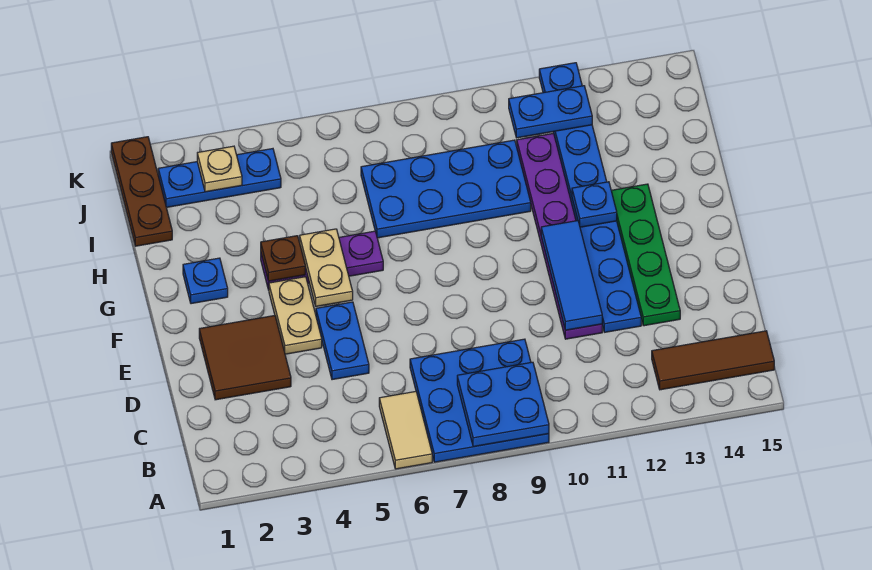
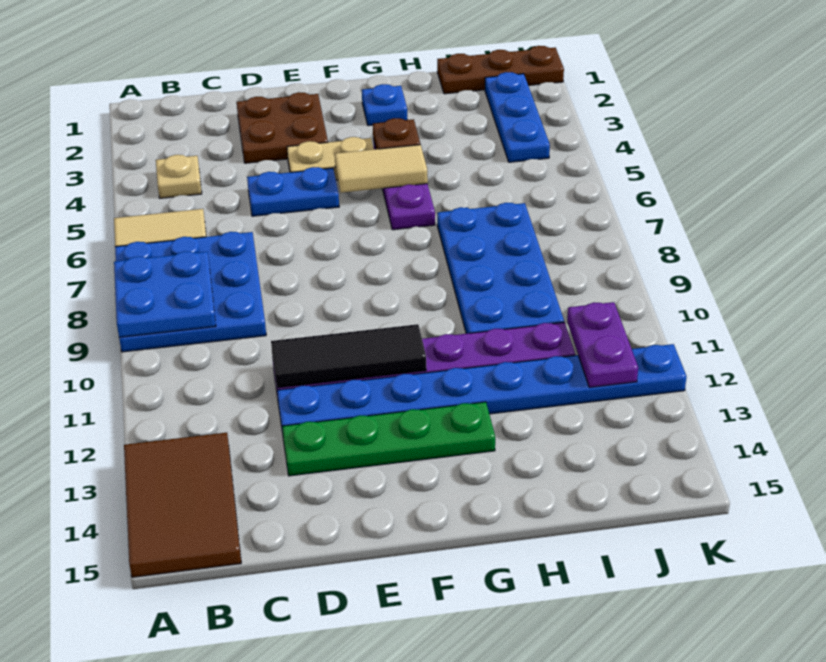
brown tile B13:B15 level 1 -> brown tile A13:B15 level 1
brown tile D2:E3 level 1 -> brown plate D2:E3 level 1
blue tile D11:F11 level 2 -> black tile D11:F11 level 2
tan plate F5:G5 level 2 -> tan tile F5:G5 level 2
blue plate G12 level 2 -> none
tan plate J3 level 2 -> tan plate B4 level 1
blue plate J11:J12 level 2 -> purple plate J11:J12 level 2

